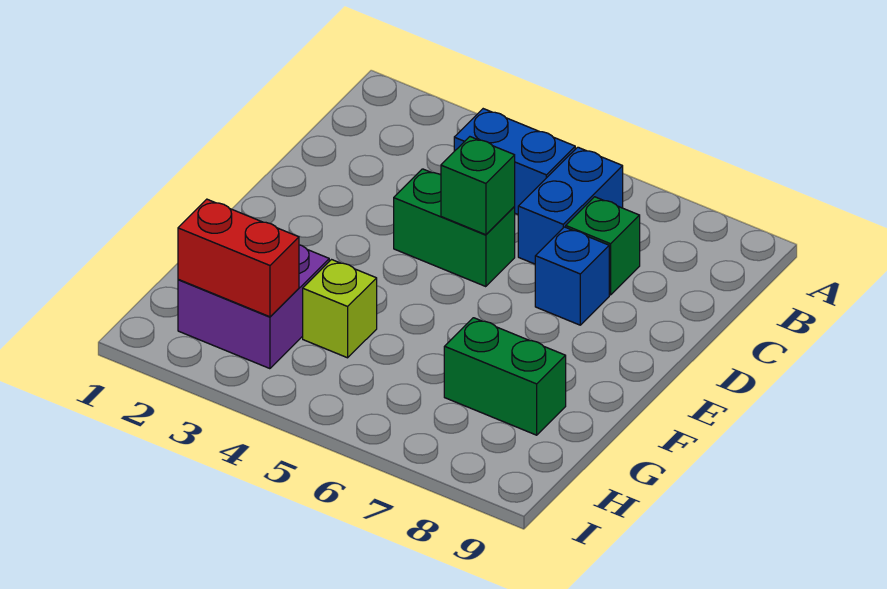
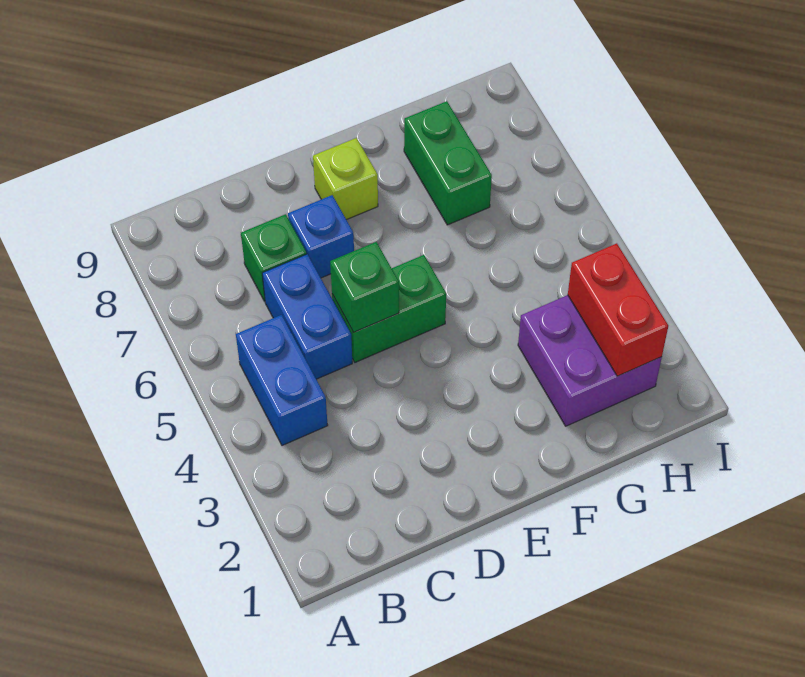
blue brick B6:C6 level 1 -> blue brick C5:C6 level 1
green brick D4:D5 level 1 -> green brick D5:E5 level 1
lime brick G4 level 1 -> lime brick E8 level 1

